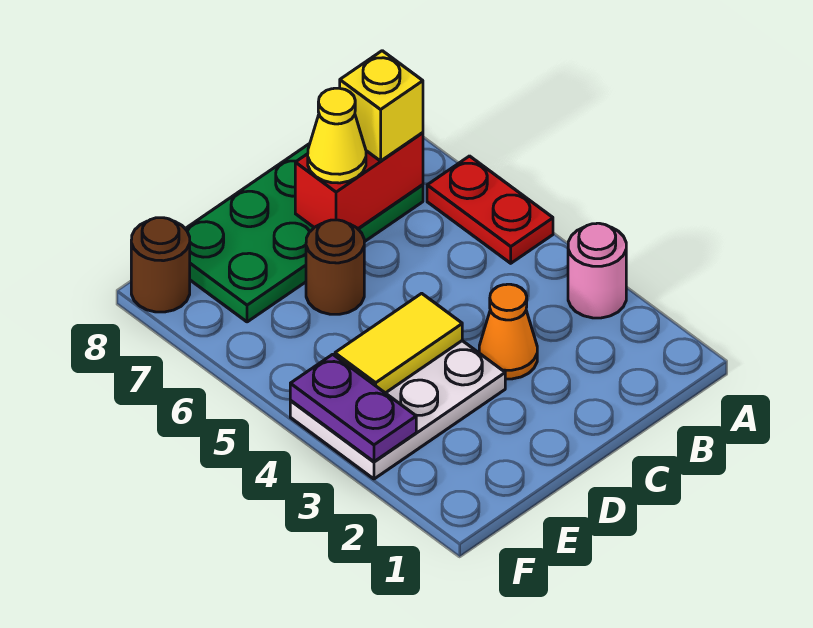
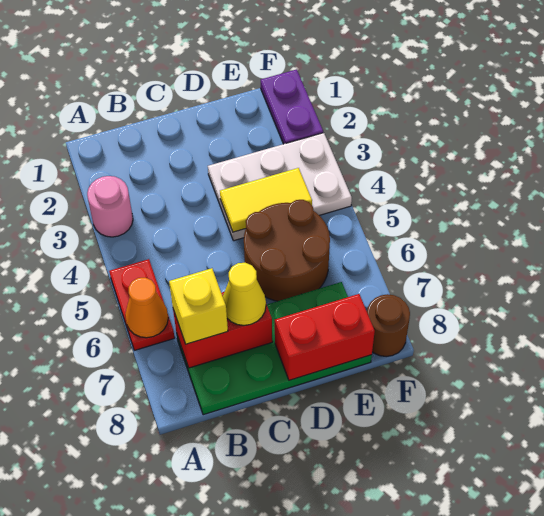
orange cone C3 level 1 -> orange cone A6 level 2
brown round brick D6 level 1 -> brown round brick D5:E6 level 1
none -> red brick D8:E8 level 2
purple plate F3:F4 level 2 -> purple plate F1:F2 level 1

